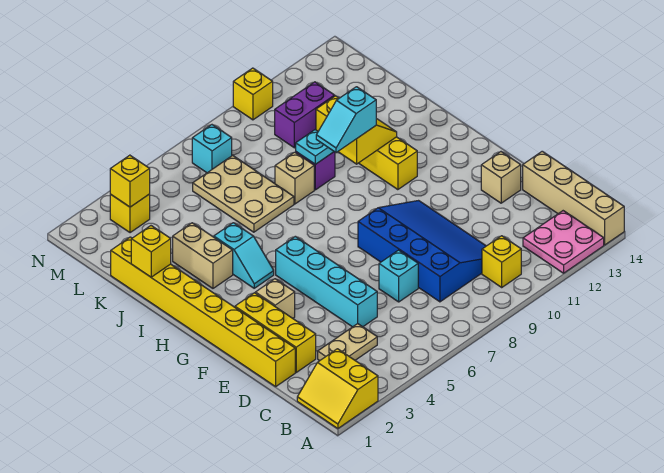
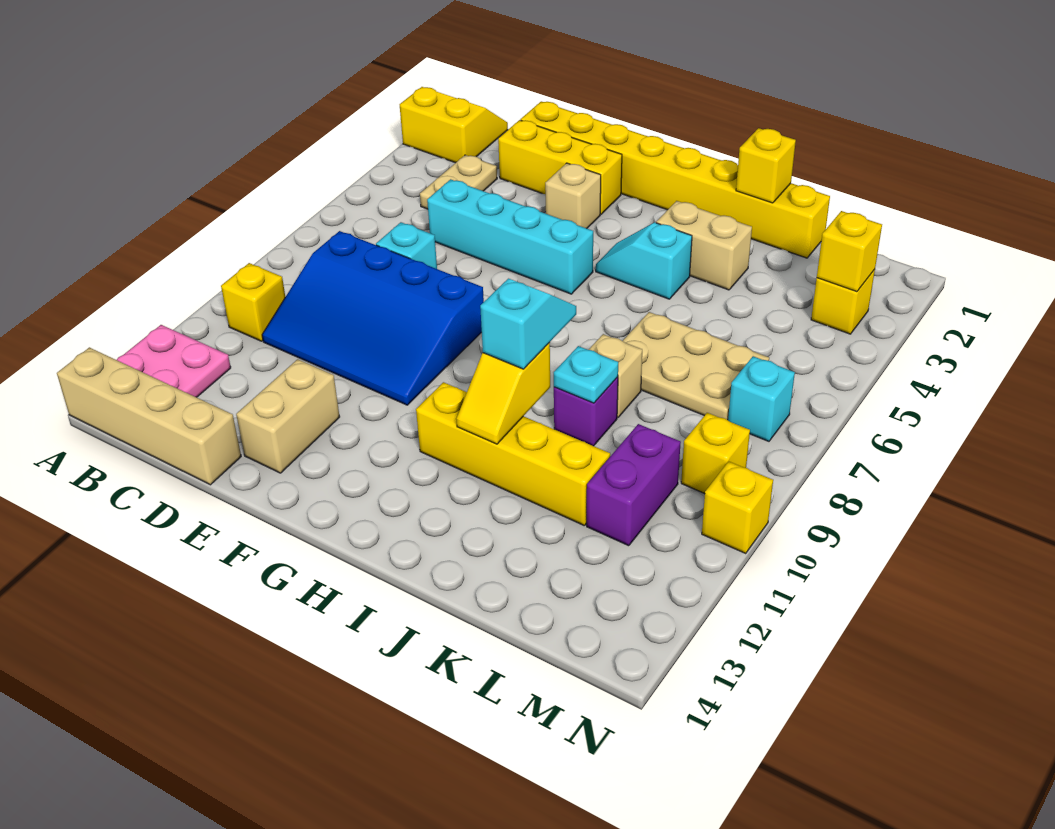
tan brick E13 level 1 -> tan brick E12:E13 level 1
none -> yellow brick M9 level 1

